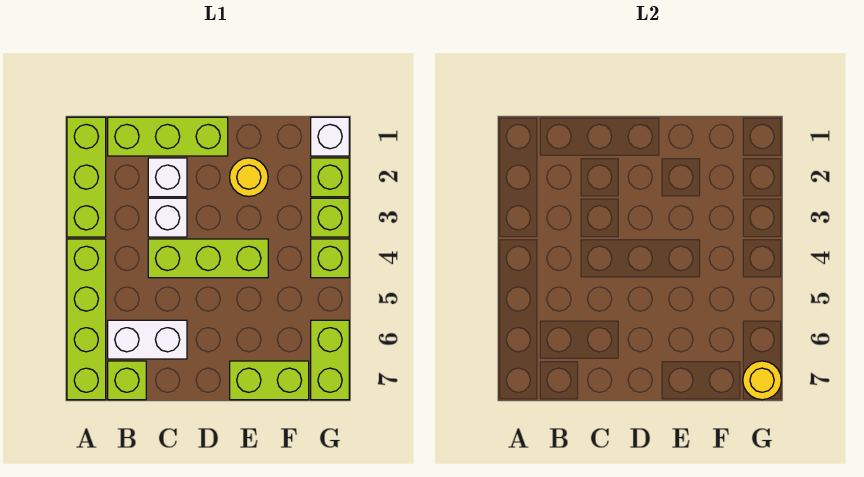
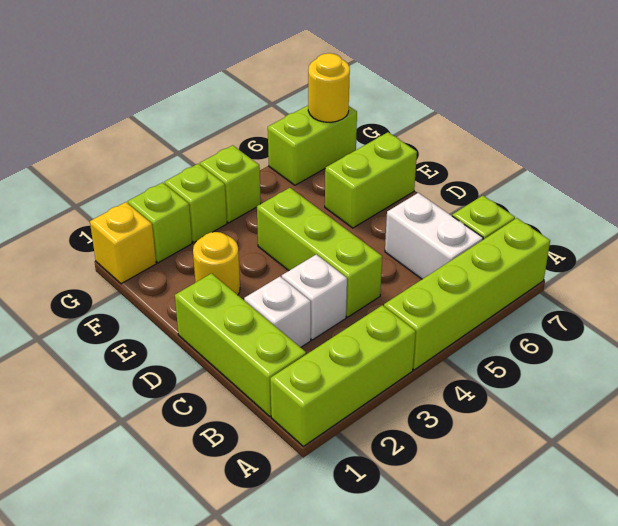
lime brick E7:F7 level 1 -> lime brick E6:E7 level 1
white brick G1 level 1 -> yellow brick G1 level 1

